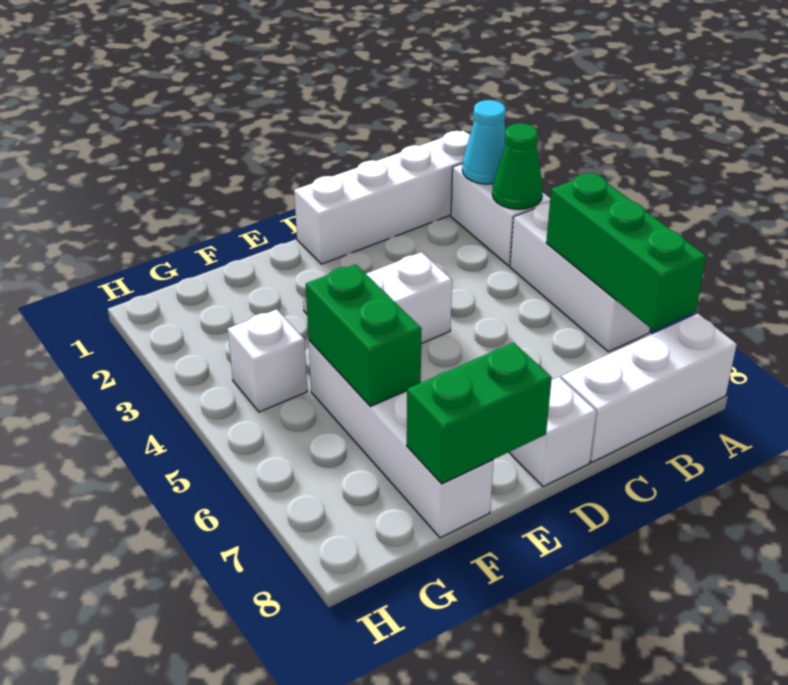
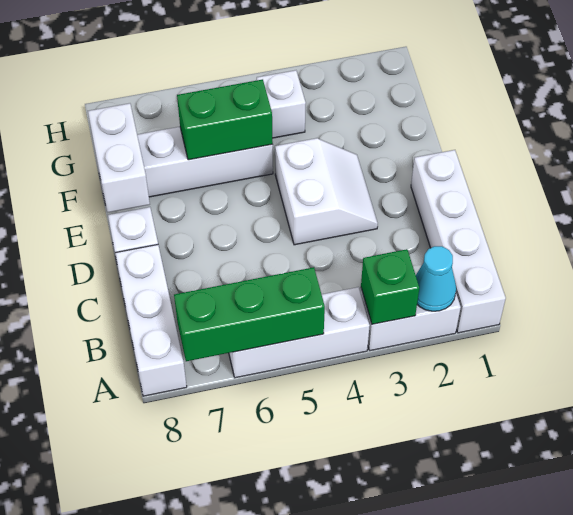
green cone A3 level 2 -> green brick A3 level 2
green brick E8:F8 level 2 -> white brick E8:F8 level 2

